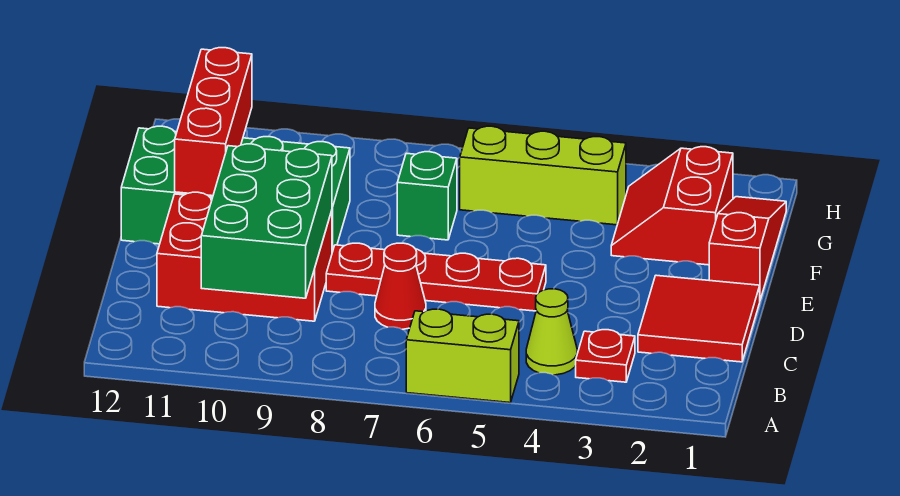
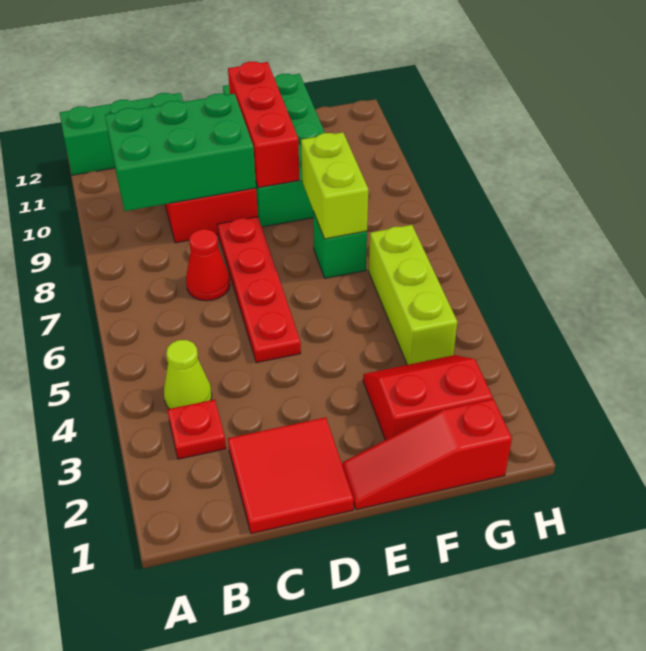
lime brick A5:A6 level 1 -> lime brick F7:F8 level 2
none -> green brick A12:C12 level 1
red slope E1:G1 level 1 top E -> red slope E1:G1 level 1 top G
red brick E11:G11 level 2 -> red brick E9:E11 level 2

